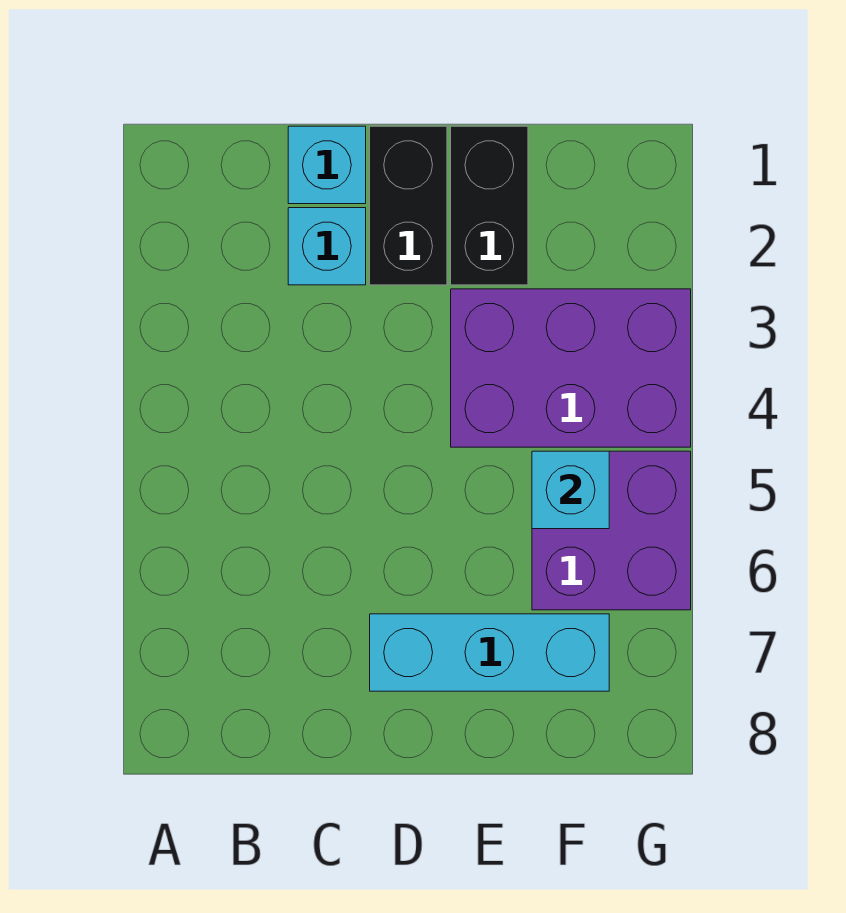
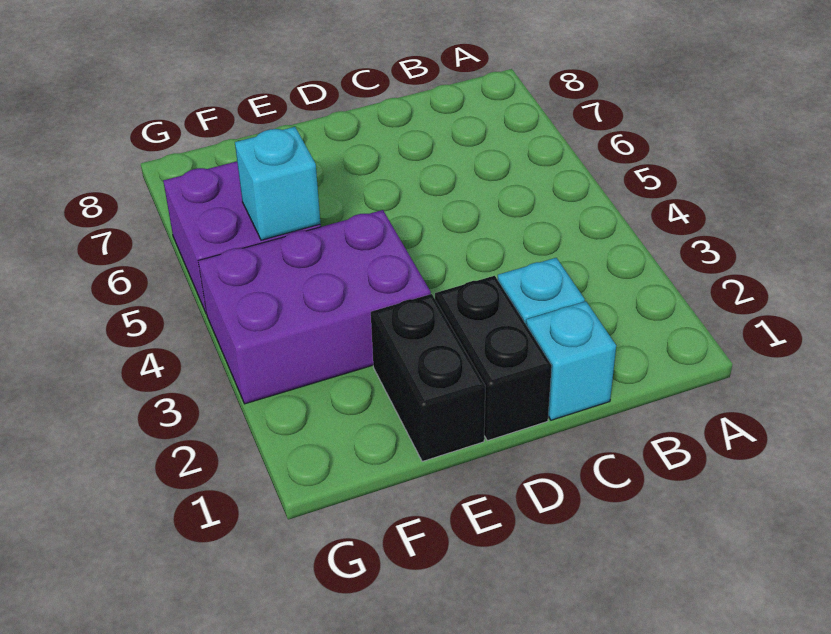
cyan brick D7:F7 level 1 -> none

